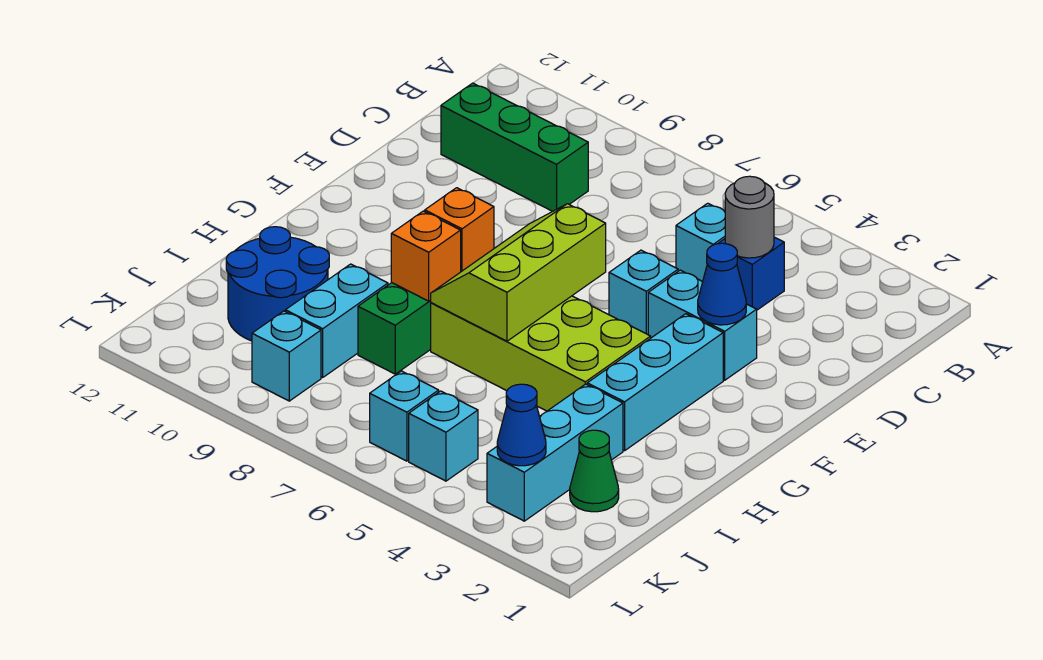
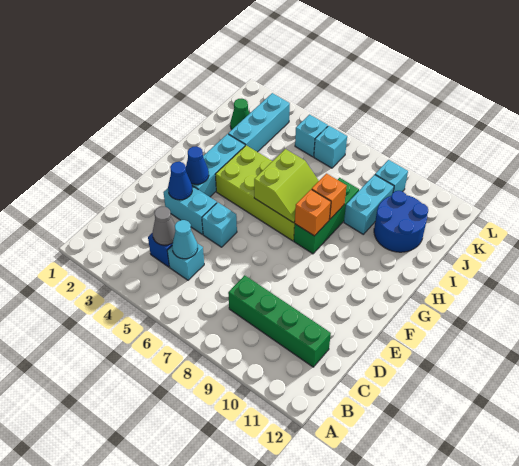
grey round brick C4 level 2 -> grey cone C4 level 2
none -> cyan cone C5 level 2
green brick C9:C11 level 1 -> green brick C8:C11 level 1
lime slope F6:H7 level 2 top 6 -> lime slope G6:H7 level 2 top 6
blue cone K3 level 2 -> blue cone F3 level 2

